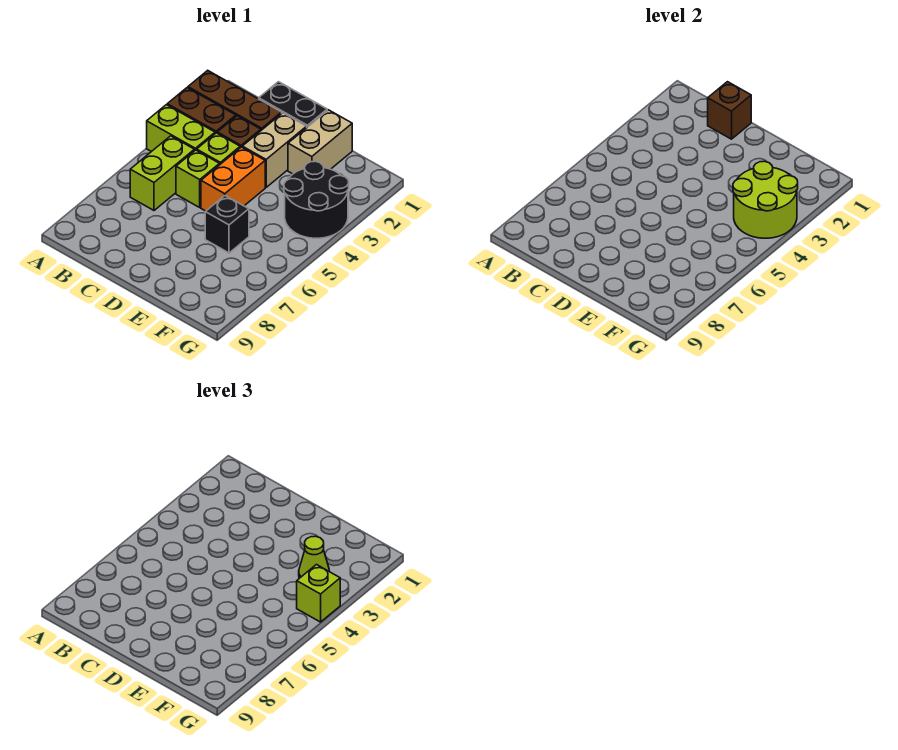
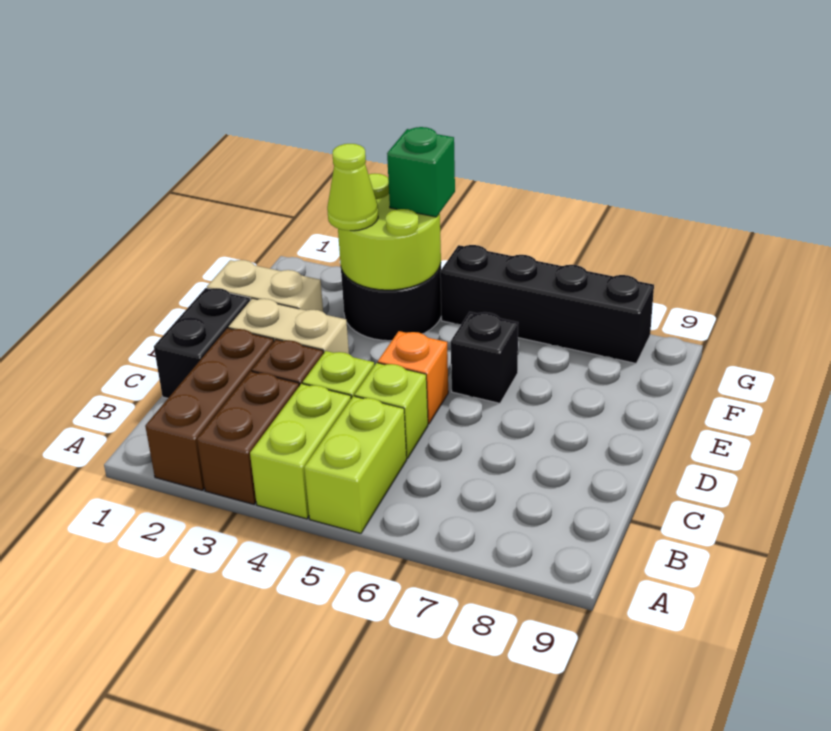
lime brick B5:B6 level 1 -> lime brick A5:B5 level 1
brown brick C1 level 2 -> none
orange brick D4:D5 level 1 -> orange brick D5 level 1
lime brick G4 level 3 -> green brick G4 level 3
none -> black brick G5:G8 level 1

